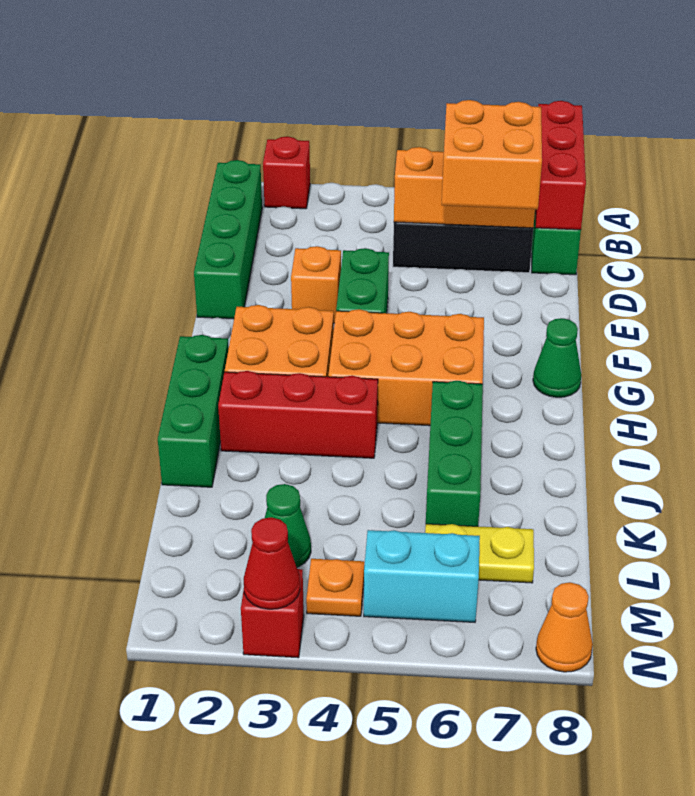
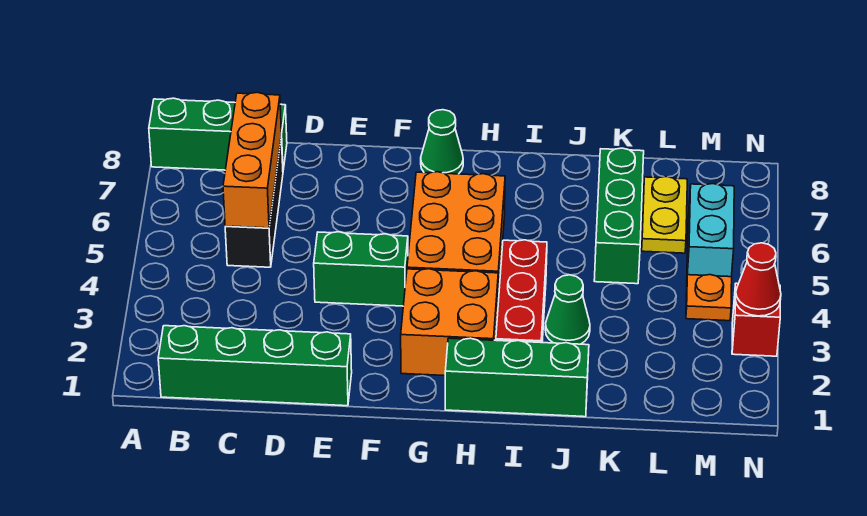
red brick A2 level 1 -> none
red brick A8:C8 level 2 -> none
orange brick C6:D7 level 3 -> none
orange brick E3 level 1 -> none
green brick I6:K6 level 1 -> green brick K5:K7 level 1
green cone L3 level 1 -> green cone J3 level 1
orange cone N8 level 1 -> none

